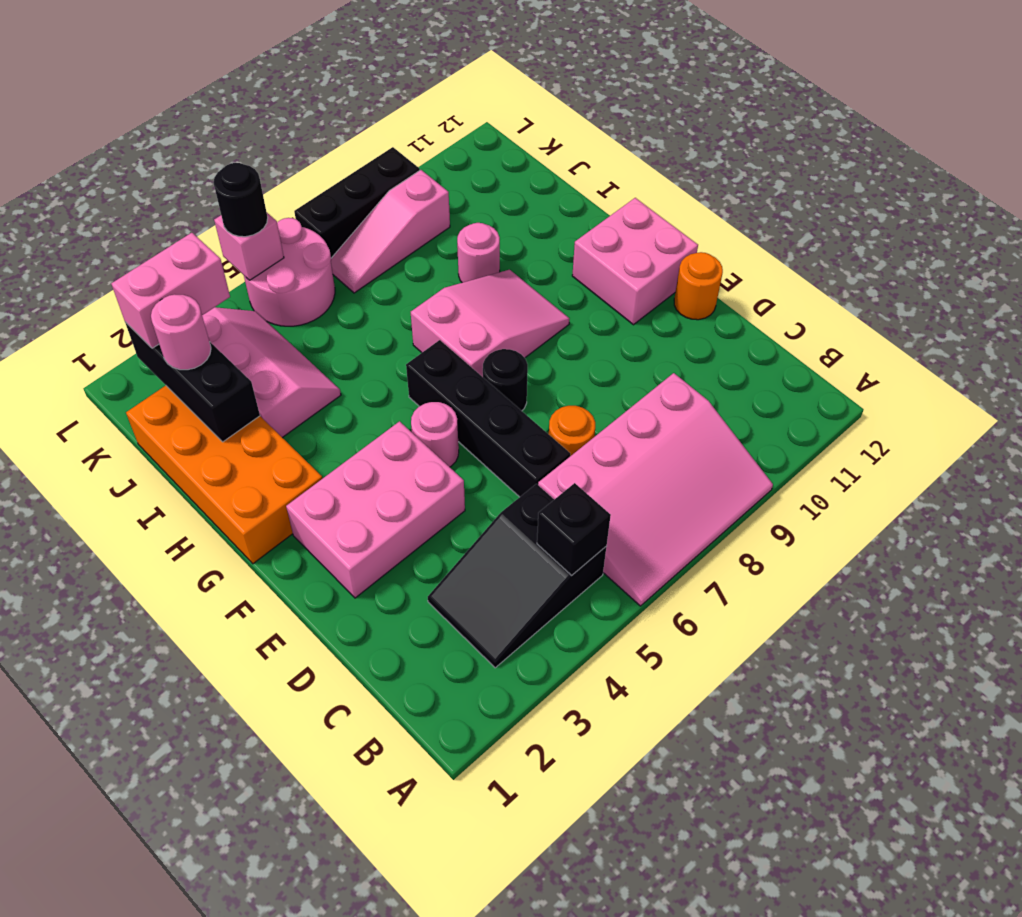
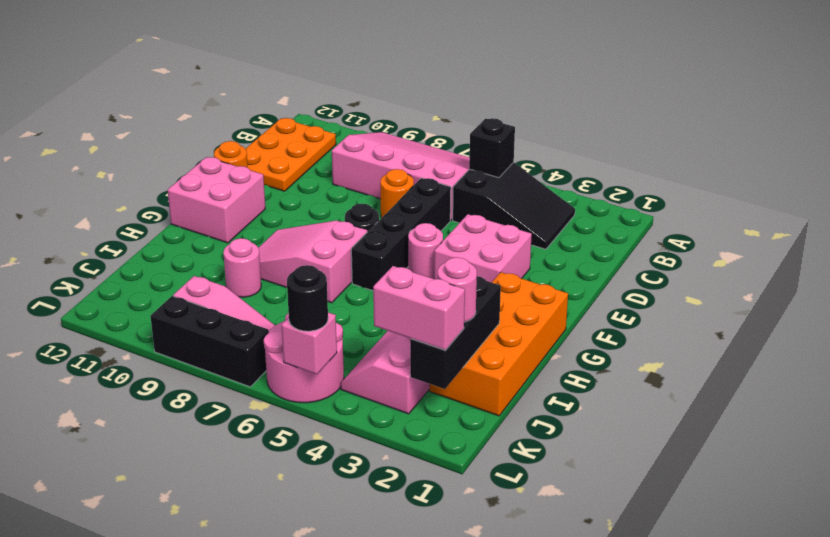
none -> orange plate B11:D12 level 1
pink brick E2:F4 level 1 -> pink brick E3:F4 level 1

